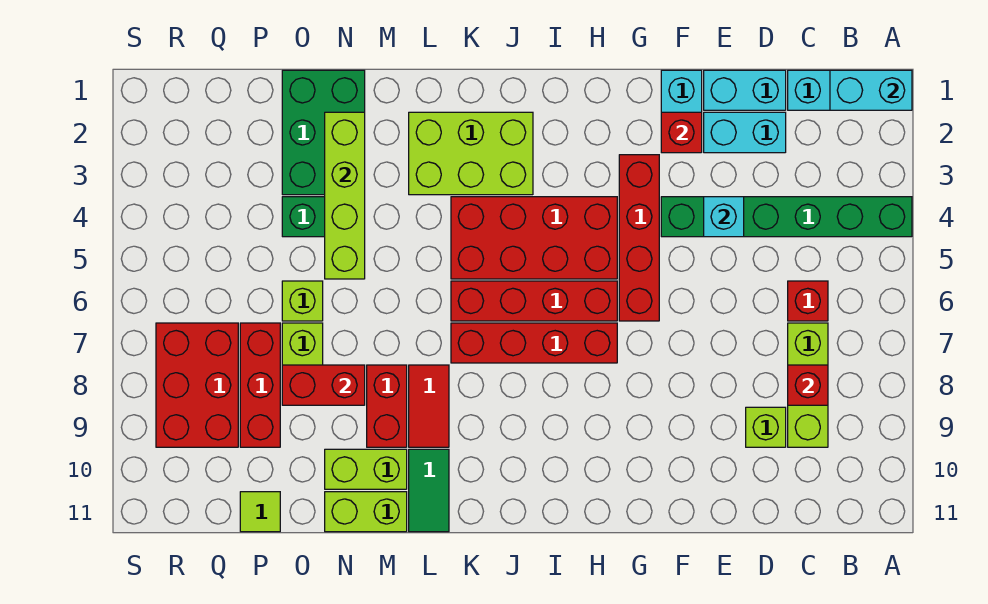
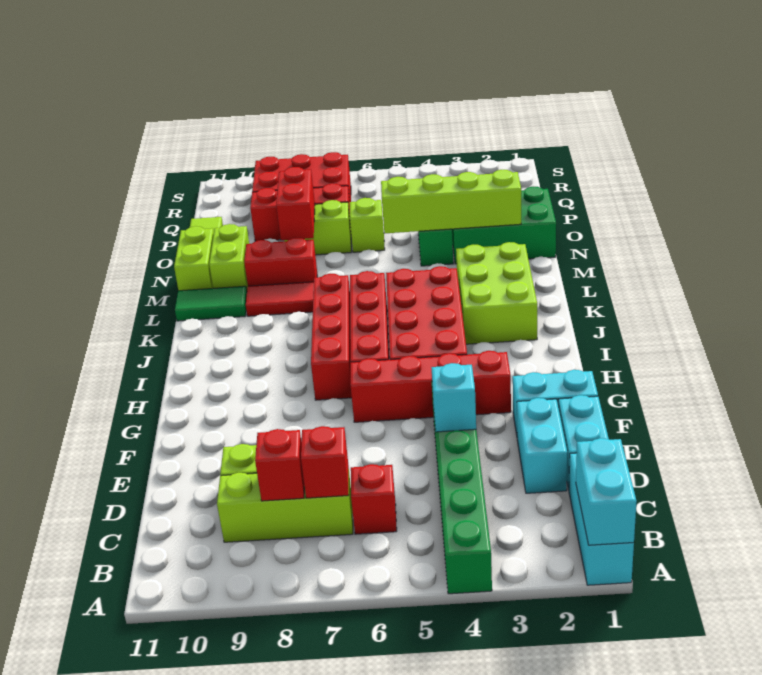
red brick F2 level 2 -> red brick C7 level 2

